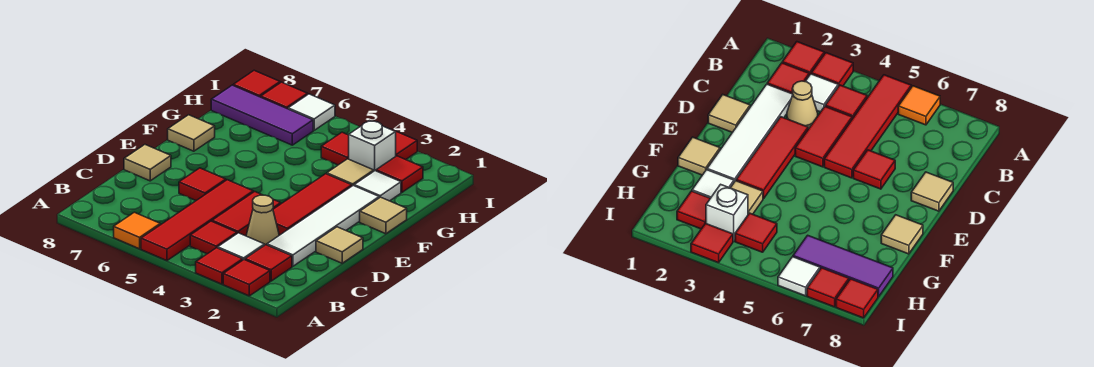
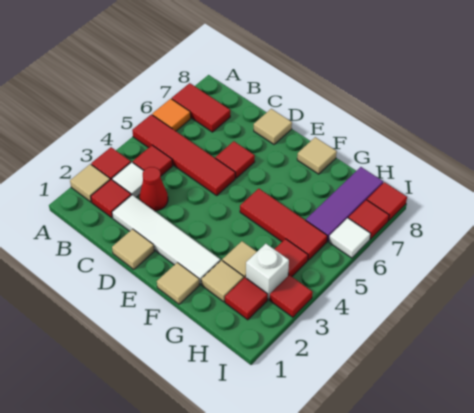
red tile A2 level 1 -> tan tile A2 level 1
tan cone C3 level 1 -> red cone C3 level 1
red tile C4:D4 level 1 -> red tile A7:B7 level 1
red tile D3:F3 level 1 -> red tile F5:H5 level 1
white tile G2 level 1 -> tan tile G2 level 1

